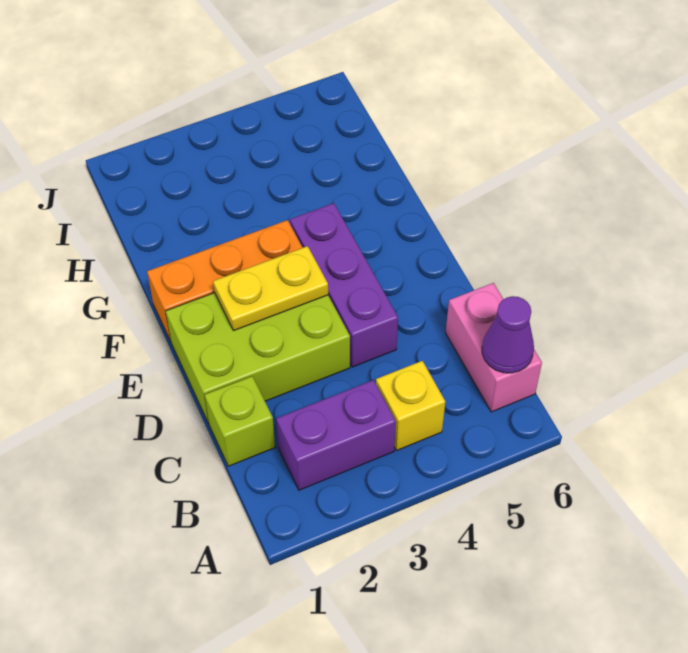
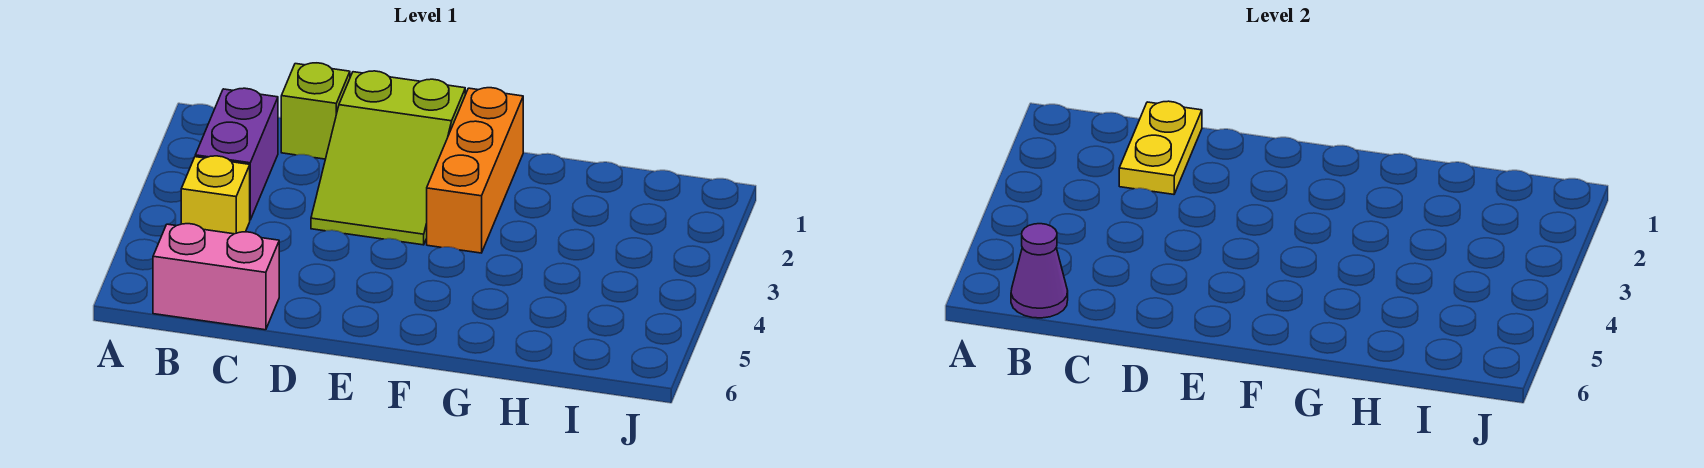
lime brick D1:E3 level 1 -> lime slope D1:E3 level 1 top 1
purple brick D4:F4 level 1 -> none
yellow plate E2:E3 level 2 -> yellow plate C1:C2 level 2

